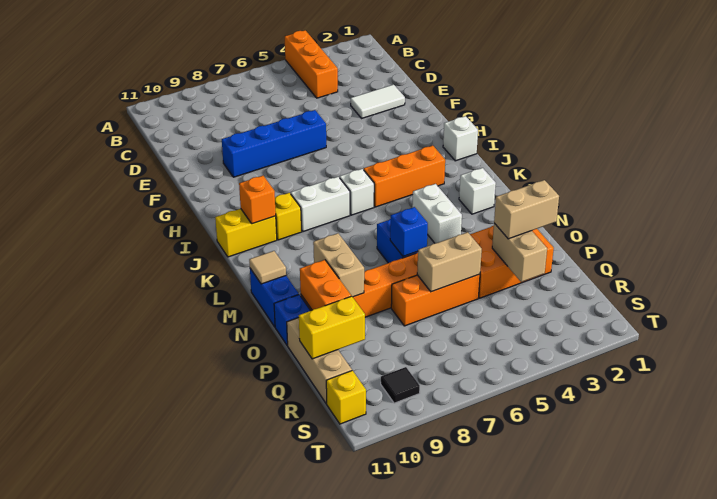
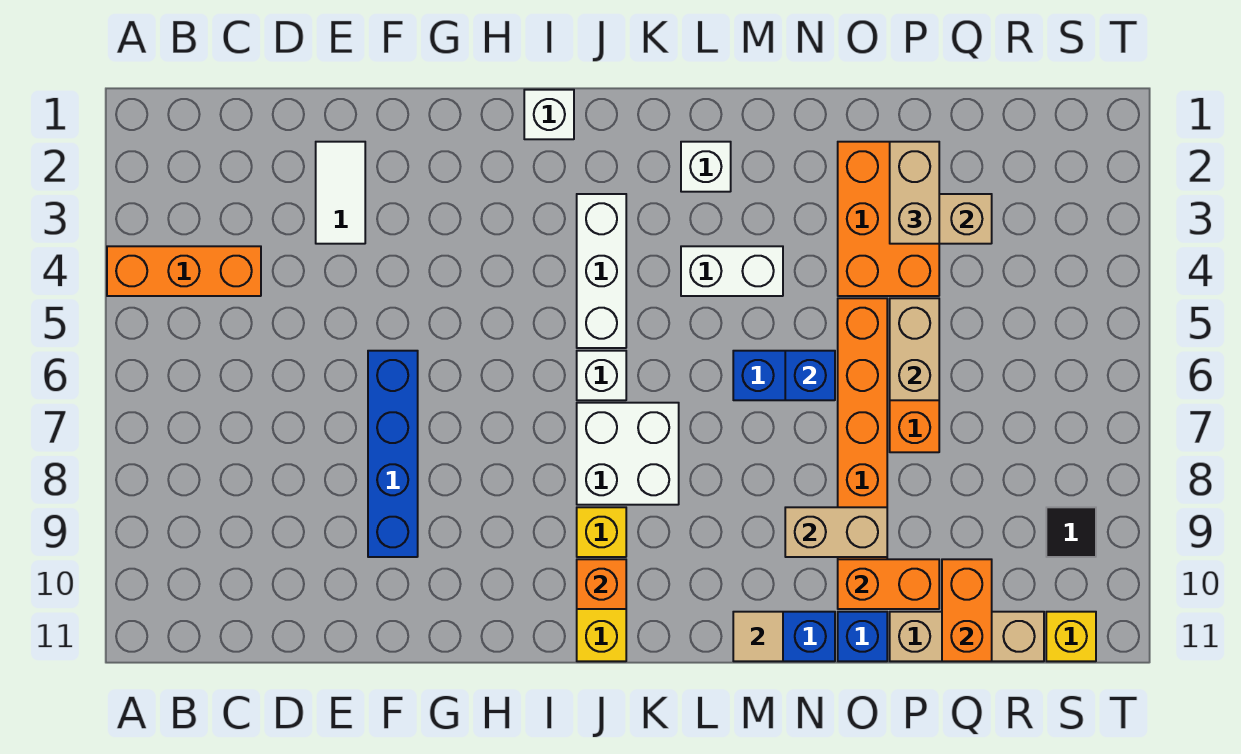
orange brick J3:J5 level 1 -> white brick J3:J5 level 1
white brick J7:J8 level 1 -> white brick J7:K8 level 1
yellow brick Q10:Q11 level 2 -> orange brick Q10:Q11 level 2

